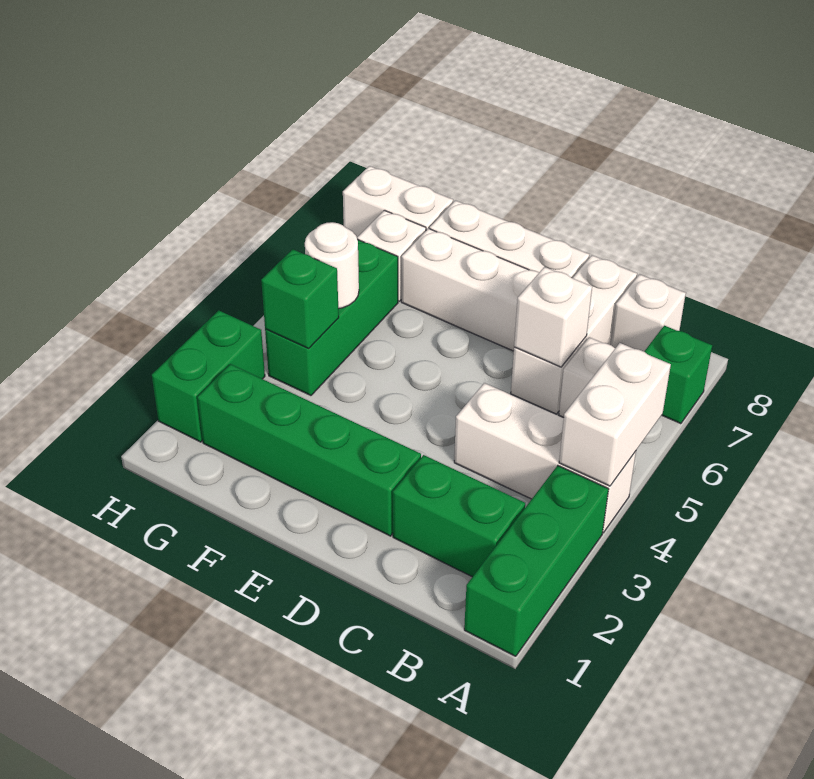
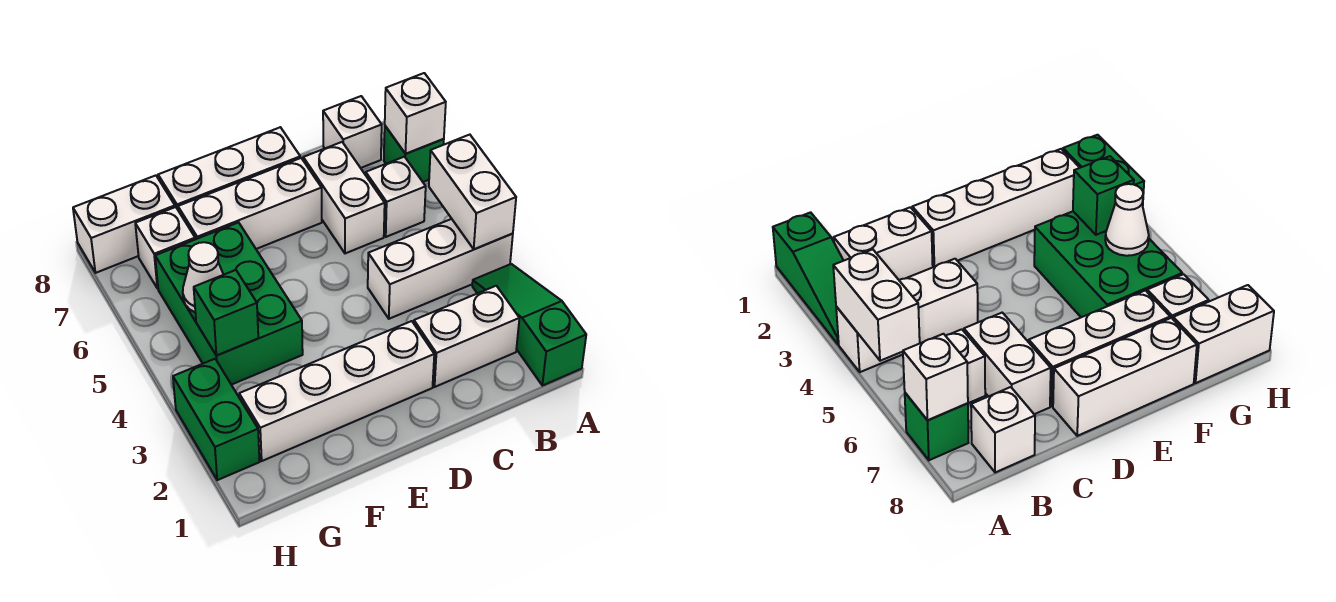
green brick A1:A3 level 1 -> green slope A1:A3 level 1 top 1
green brick B2:C2 level 1 -> white brick B2:C2 level 1
white brick C6:C8 level 1 -> white brick C6:C7 level 1
white brick C6 level 2 -> white brick A7 level 2
green brick D2:G2 level 1 -> white brick D2:G2 level 1
green brick G4:G6 level 1 -> green brick F4:G6 level 1
white round brick G5 level 2 -> white cone G5 level 2

